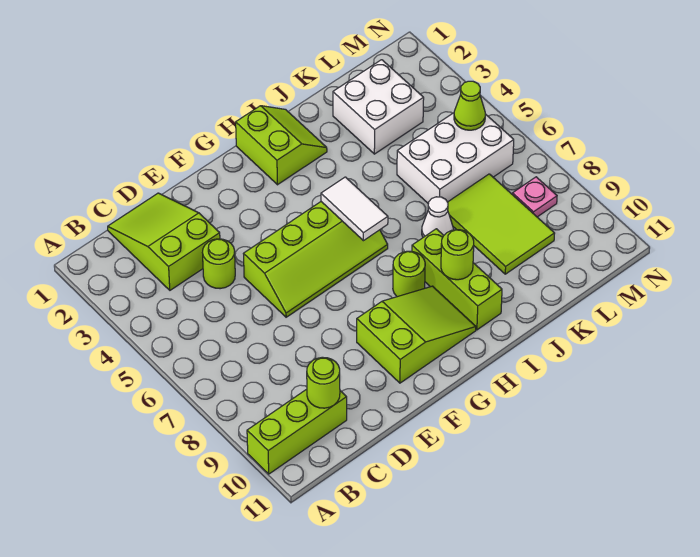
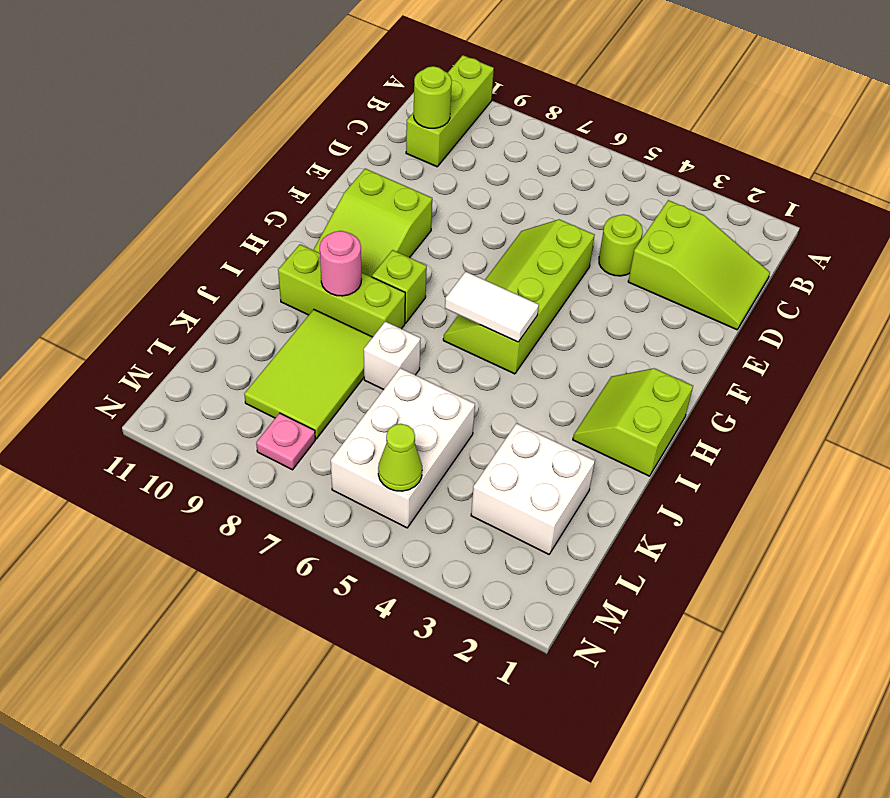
lime slope H1:I2 level 1 top H -> lime slope H1:I2 level 1 top 1
lime round brick H8 level 1 -> lime brick H8 level 1
lime round brick I9 level 2 -> pink round brick I9 level 2
white cone J7 level 1 -> white brick J7 level 1
lime tile K7:L9 level 1 -> lime tile J8:L9 level 1

